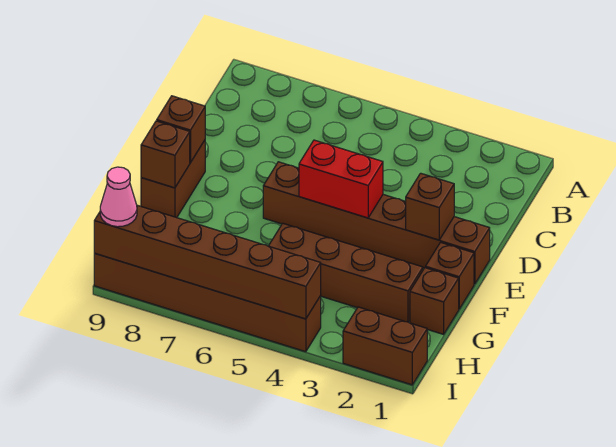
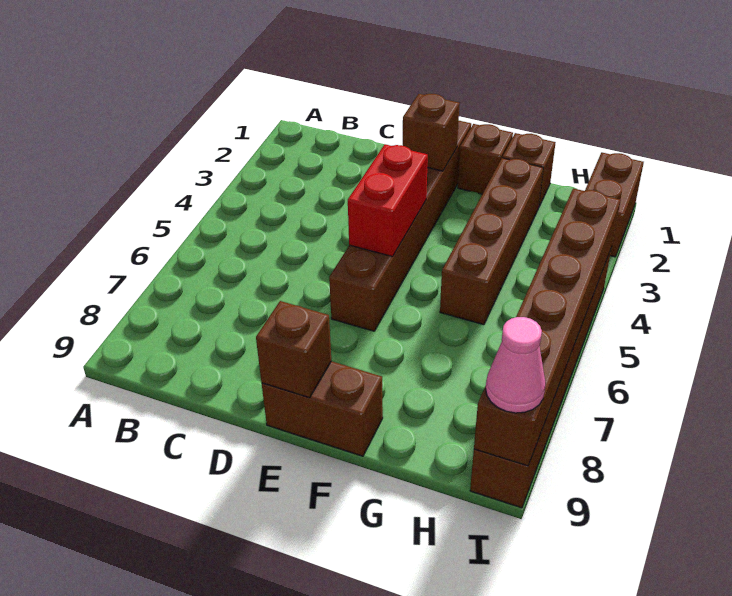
brown brick F9 level 2 -> none

